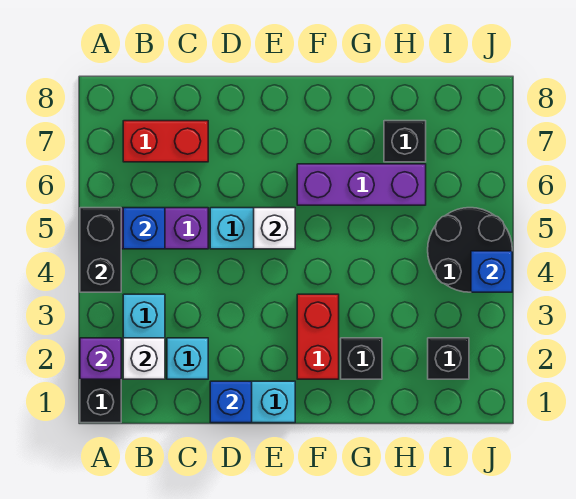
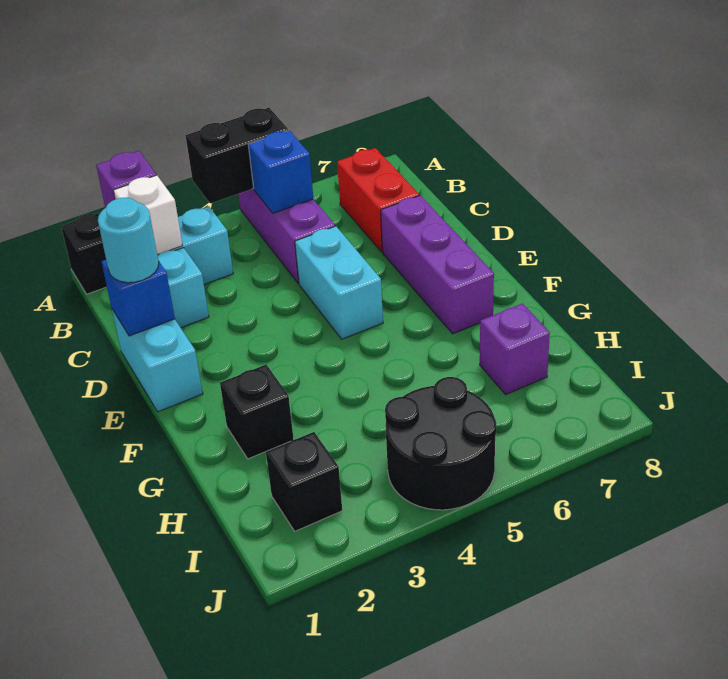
none -> cyan round brick D1 level 3
white brick E5 level 2 -> none
red brick F2:F3 level 1 -> none
purple brick F6:H6 level 1 -> purple brick D7:F7 level 1
black brick H7 level 1 -> purple brick H7 level 1
blue brick J4 level 2 -> none

